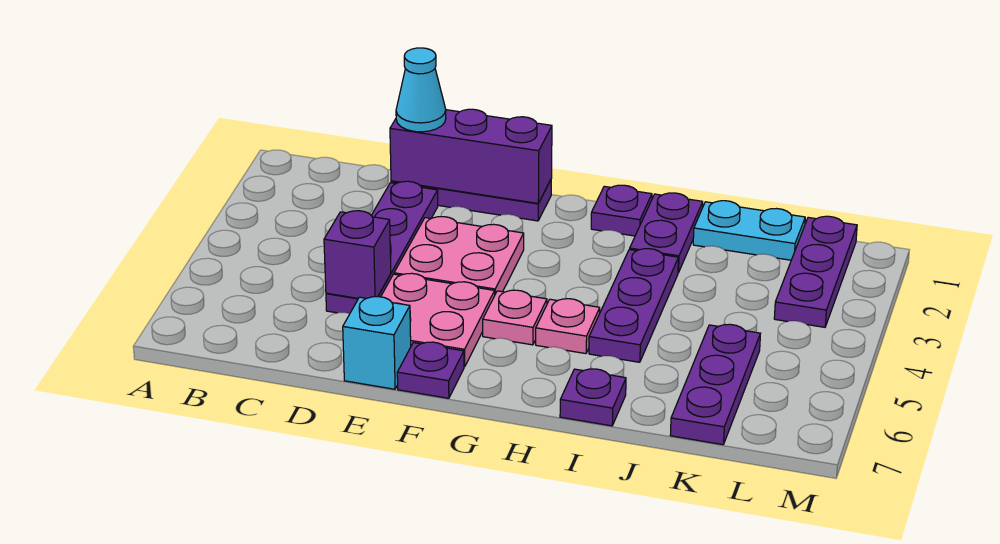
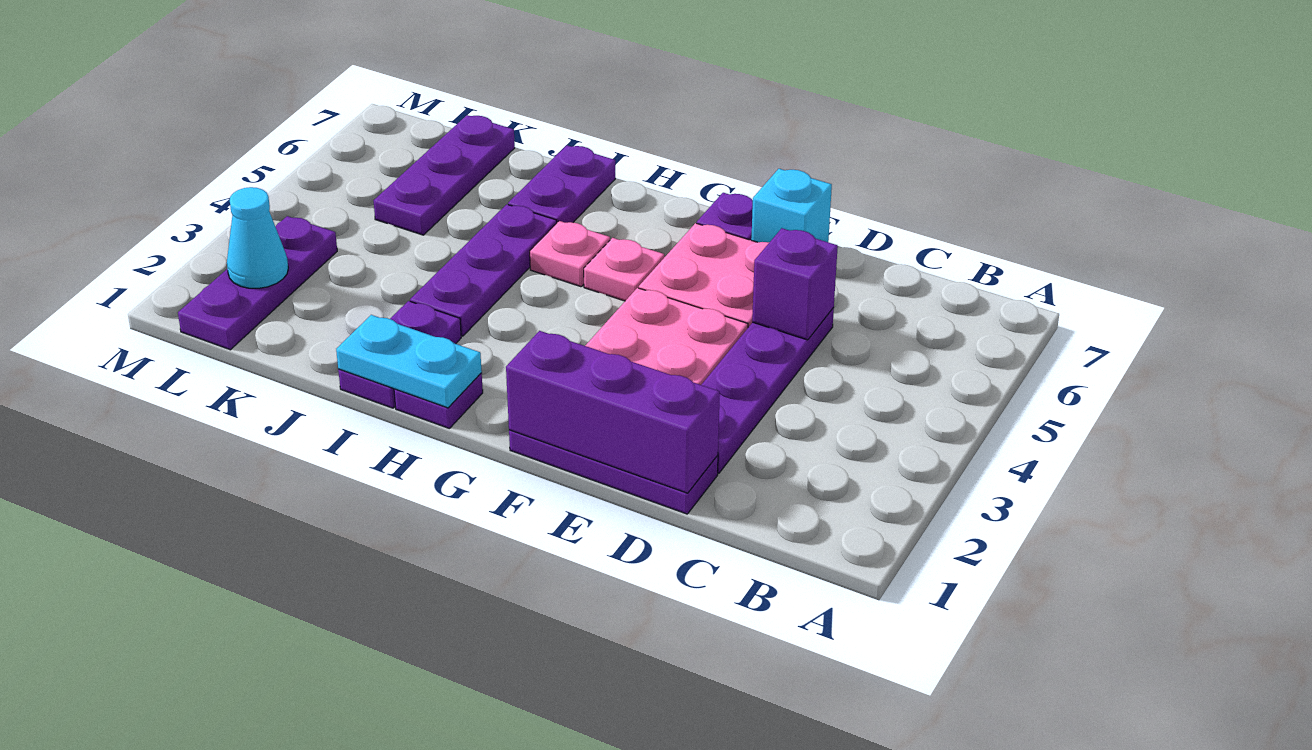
cyan cone D1 level 3 -> cyan cone L2 level 2
purple plate I7 level 1 -> purple plate I6:I7 level 1
cyan plate J1:K1 level 1 -> cyan plate H1:I1 level 2

